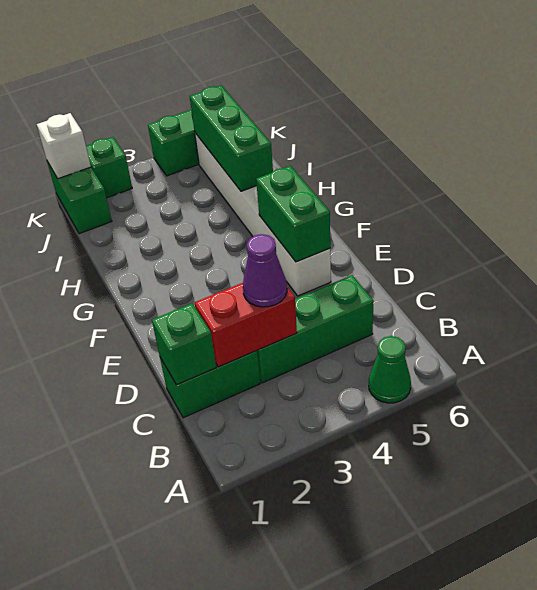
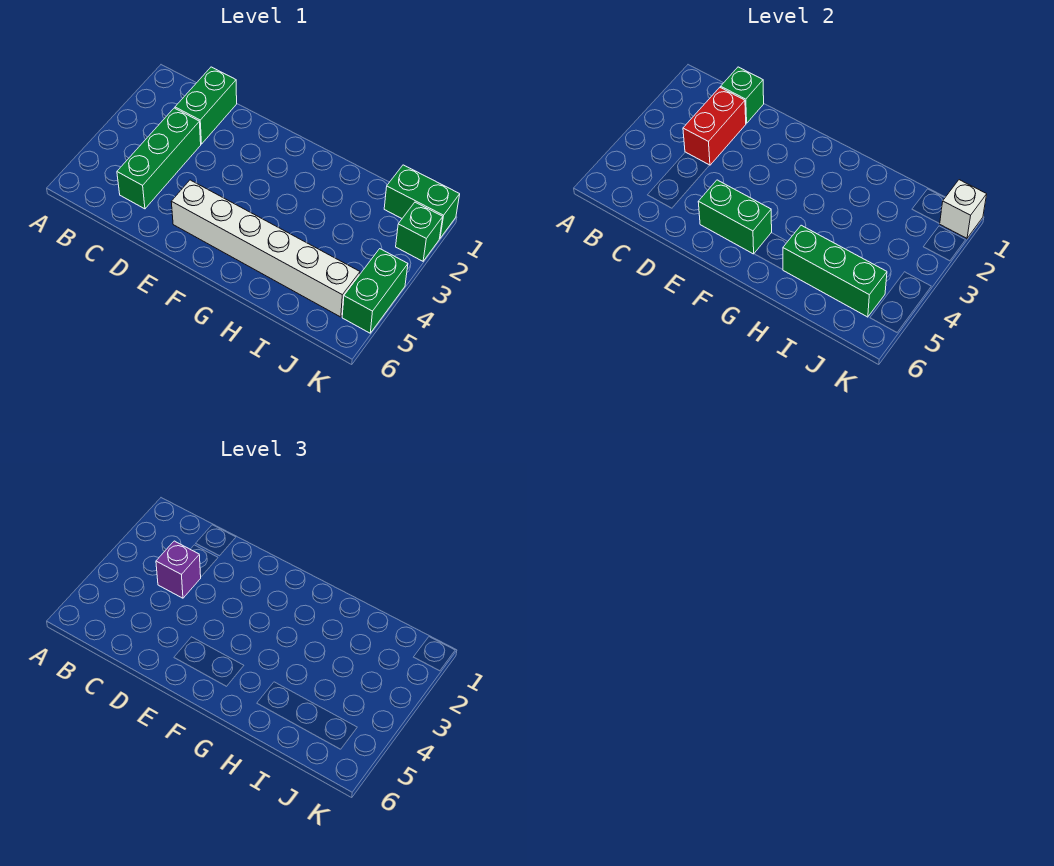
green cone A5 level 1 -> none
purple cone C3 level 3 -> purple brick C3 level 3

